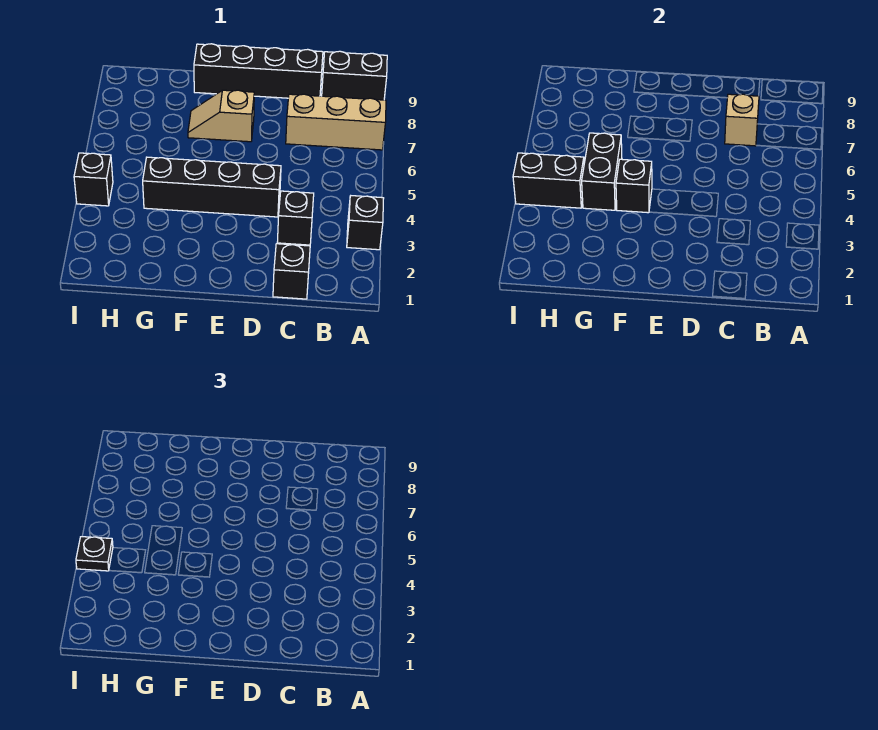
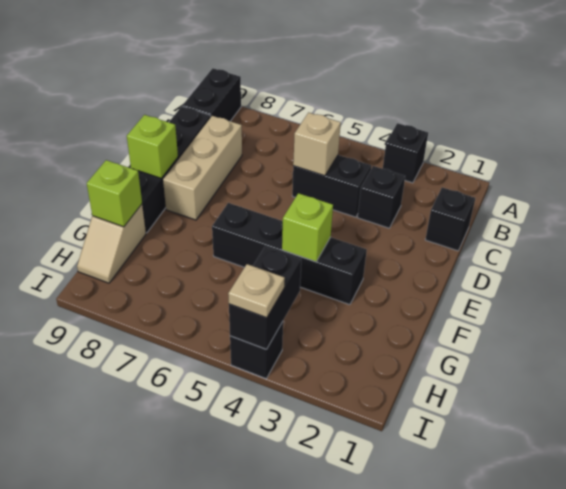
tan brick A7:C7 level 1 -> tan brick C8:E8 level 1
tan brick C7 level 2 -> tan brick C5 level 2
black brick D4:G4 level 1 -> black brick F3:F6 level 1
tan slope E7:F7 level 1 top E -> tan slope G9:H9 level 1 top G
none -> lime brick E9 level 2
black brick F4 level 2 -> lime brick F4 level 2
black brick G4:G5 level 2 -> black brick C4:C5 level 1
none -> lime brick G9 level 2
black plate I4 level 3 -> tan plate I4 level 3

